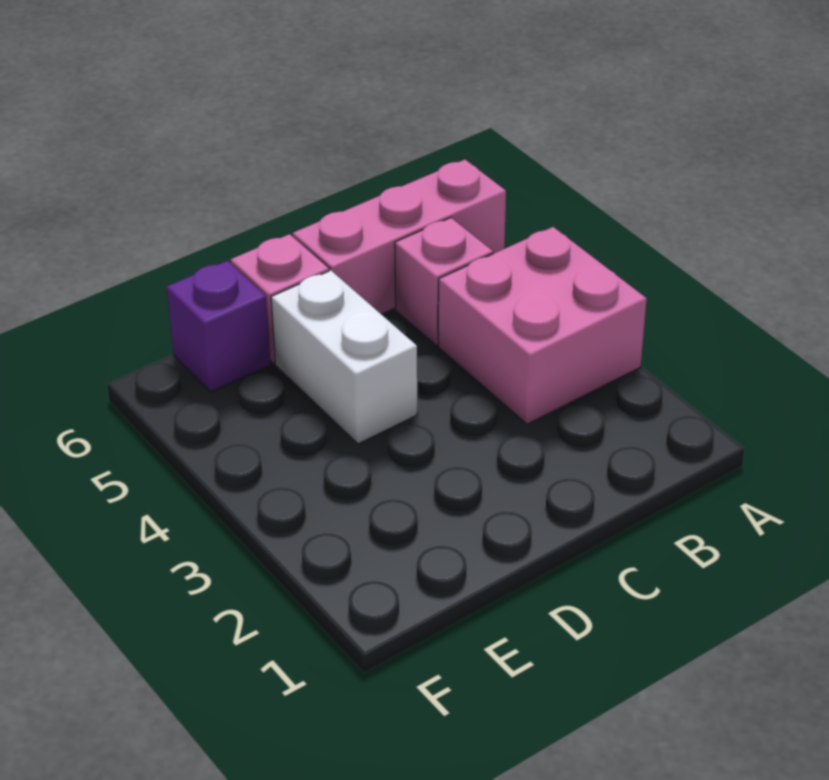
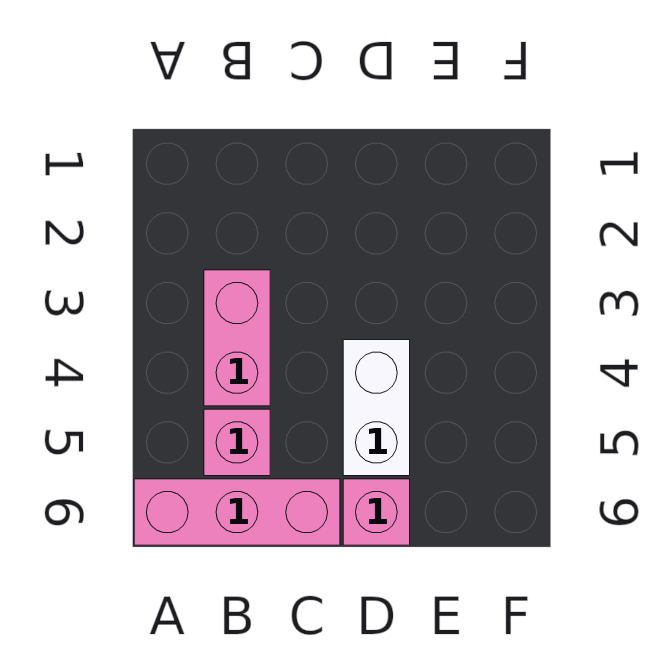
pink brick A3:B4 level 1 -> pink brick B3:B4 level 1
purple brick E6 level 1 -> none

